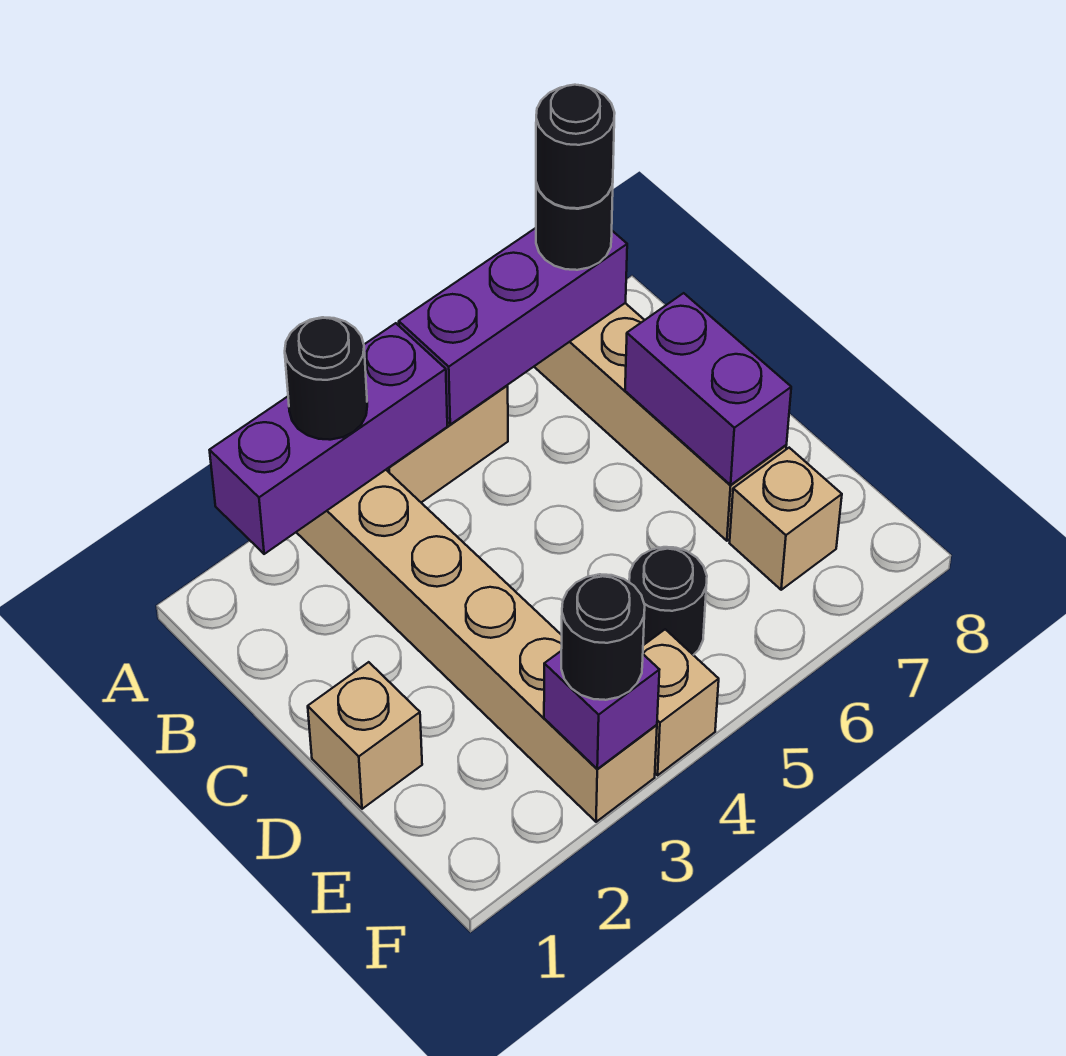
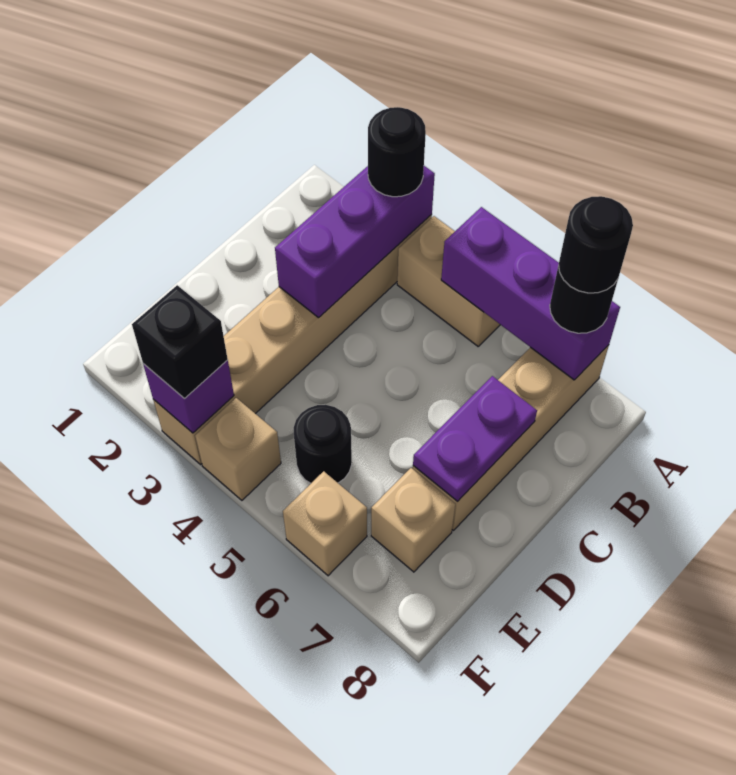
purple brick A2:A4 level 2 -> purple brick A3:C3 level 2
purple brick C7:D7 level 2 -> purple plate C7:D7 level 2
tan brick D1 level 1 -> tan brick F6 level 1
black round brick F3 level 3 -> black brick F3 level 3

